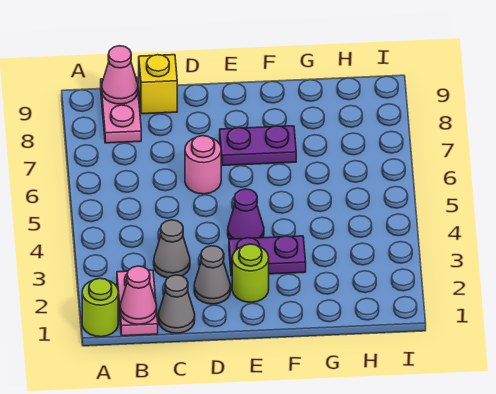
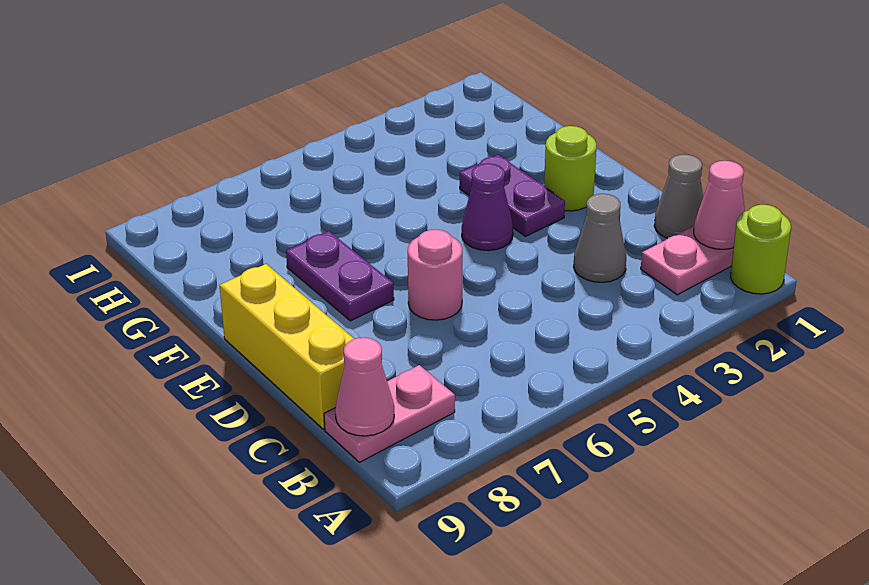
yellow brick C9 level 1 -> yellow brick C9:E9 level 1
grey cone D2 level 1 -> none

